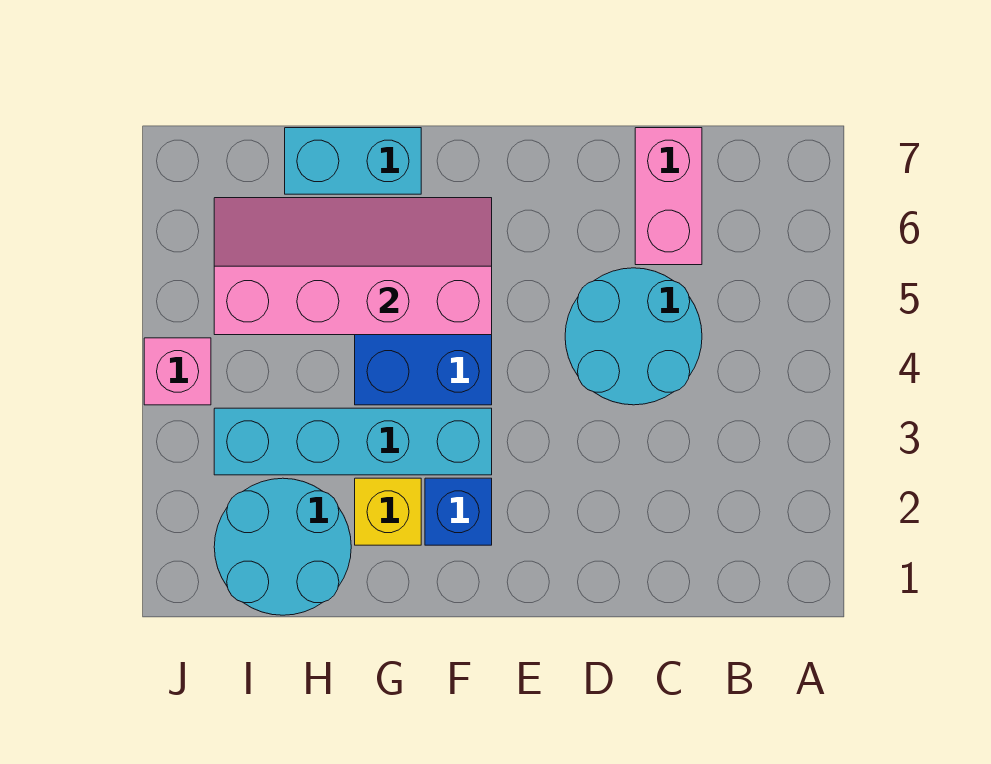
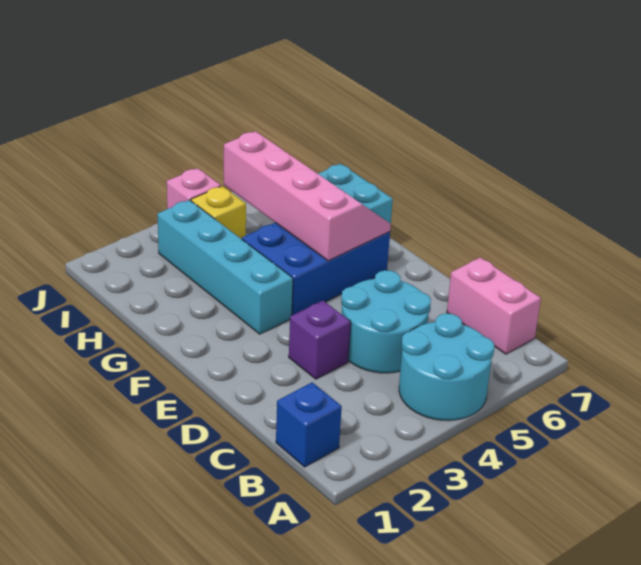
pink brick C6:C7 level 1 -> pink brick B7:C7 level 1
none -> purple brick D3 level 1
blue brick F2 level 1 -> blue brick B1 level 1
yellow brick G2 level 1 -> yellow brick I4 level 1
cyan round brick H1:I2 level 1 -> cyan round brick A4:B5 level 1

